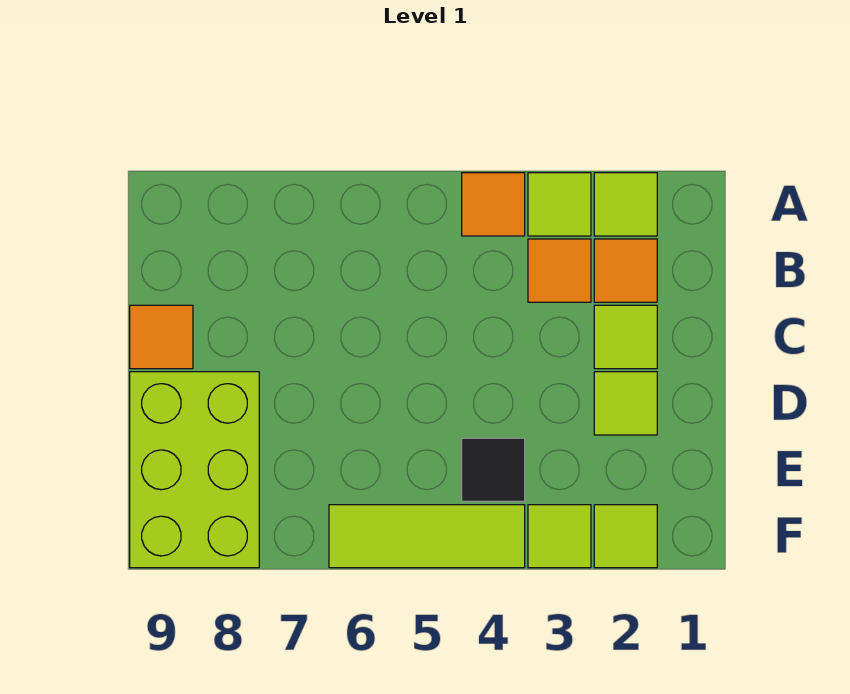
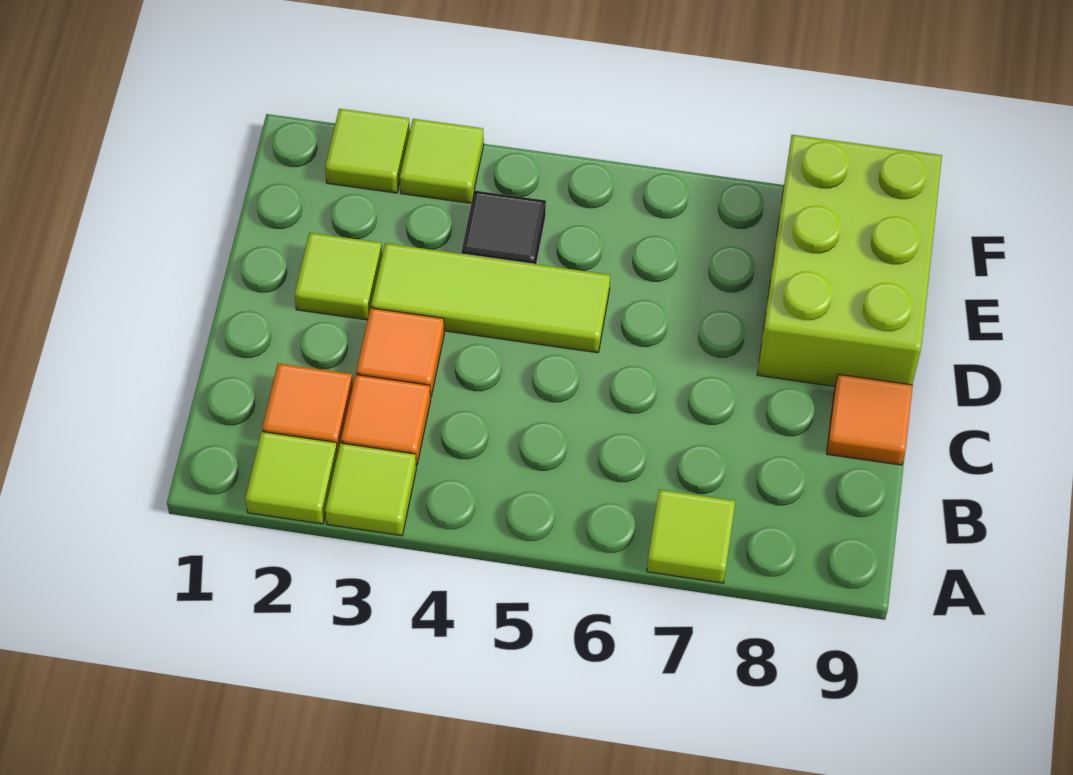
orange tile A4 level 1 -> orange tile C3 level 1
lime tile C2 level 1 -> lime tile A7 level 1
lime tile F4:F6 level 1 -> lime tile D3:D5 level 1

